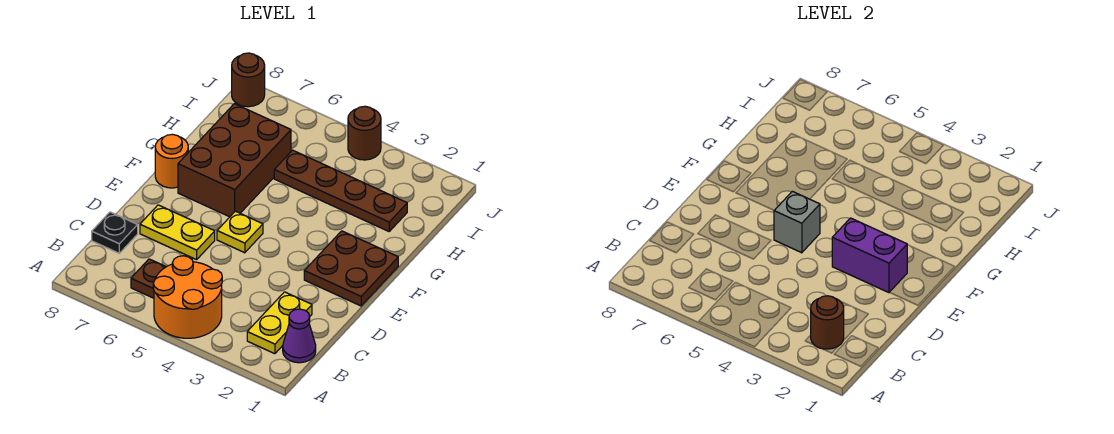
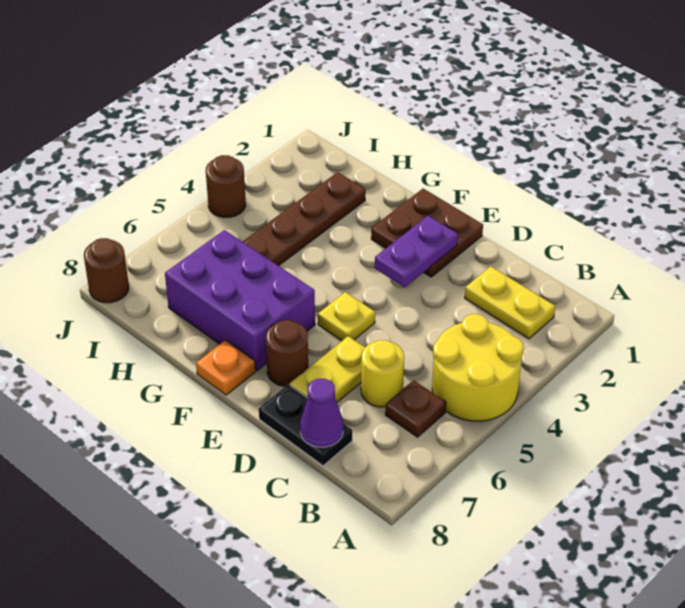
orange round brick A4:B5 level 1 -> yellow round brick A4:B5 level 1
purple cone B1 level 1 -> purple cone C8 level 2
brown round brick B2 level 2 -> brown round brick E7 level 1
none -> yellow round brick C6 level 1
black plate C8 level 1 -> black plate C8:D8 level 1
purple brick E2:E3 level 2 -> purple plate E2:E3 level 2
grey brick E5 level 2 -> none
brown brick F6:H7 level 1 -> purple brick F6:H7 level 1
orange round brick F8 level 1 -> orange plate F8 level 1

